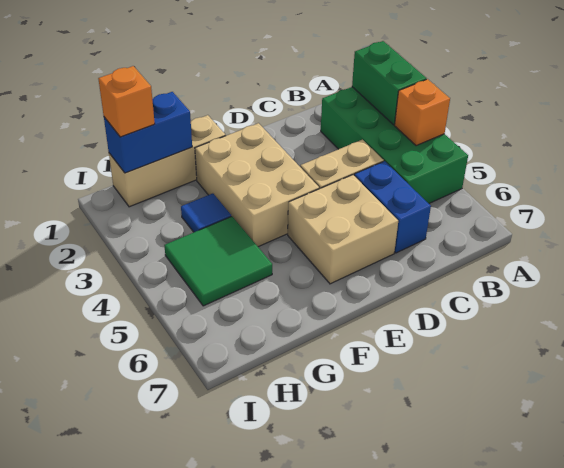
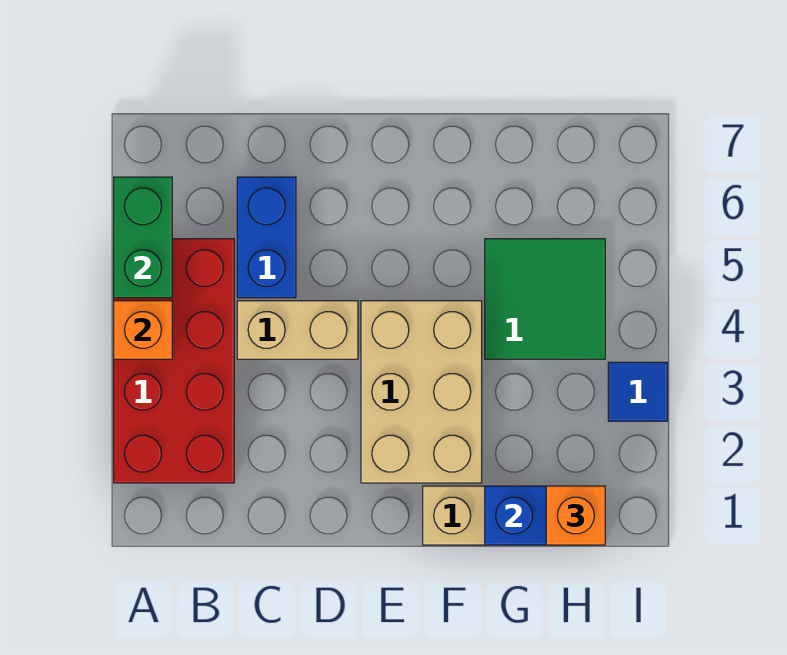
green brick A2:B5 level 1 -> red brick A2:B5 level 1
green brick A2:A3 level 2 -> green brick A5:A6 level 2
tan brick D5:E6 level 1 -> none
blue tile G3 level 1 -> blue tile I3 level 1

